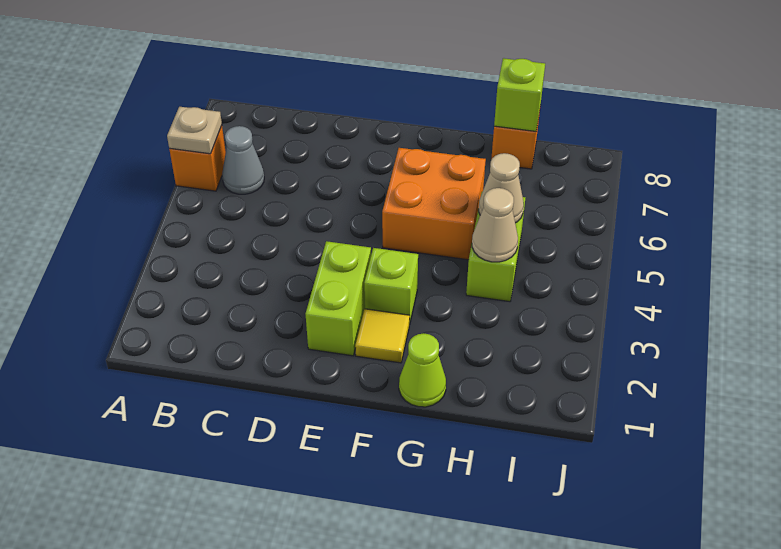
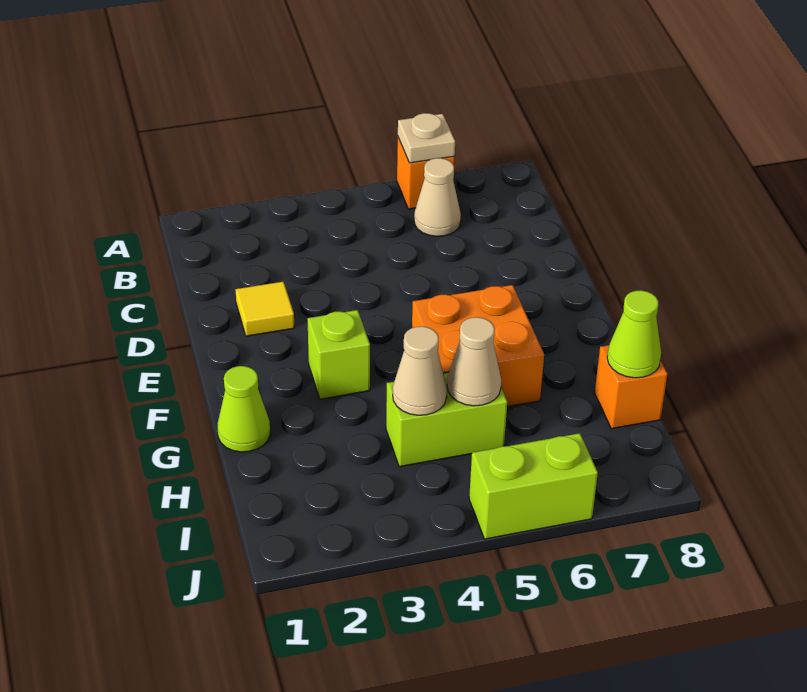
grey cone B6 level 1 -> tan cone B6 level 1
lime brick E2:E3 level 1 -> lime brick J5:J6 level 1
yellow tile F2 level 1 -> yellow tile D2 level 1
lime brick H8 level 2 -> lime cone H8 level 2

